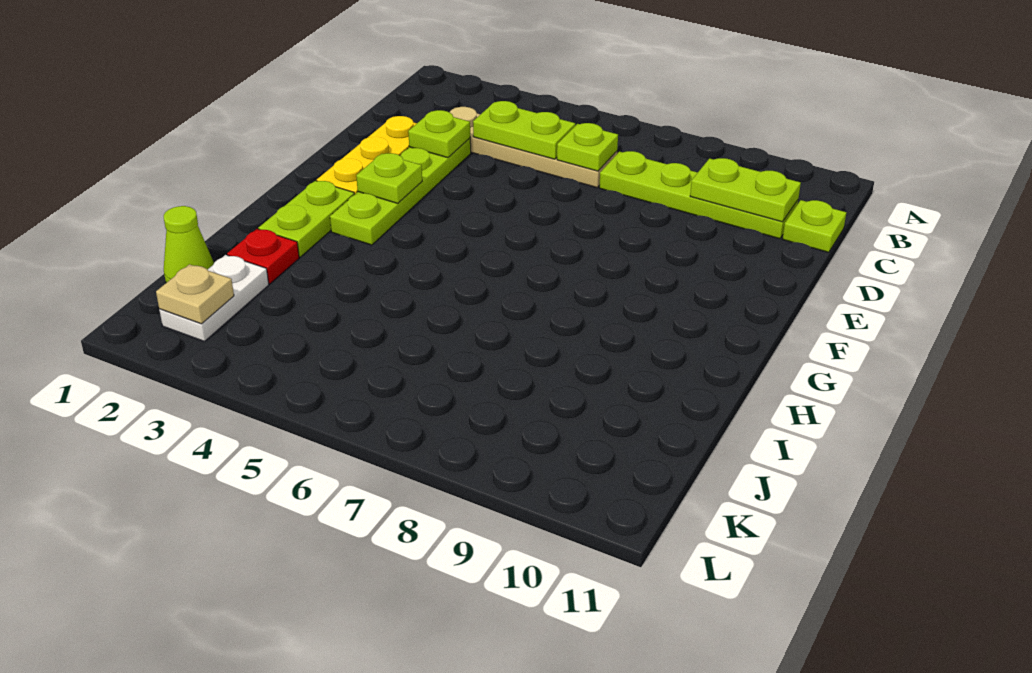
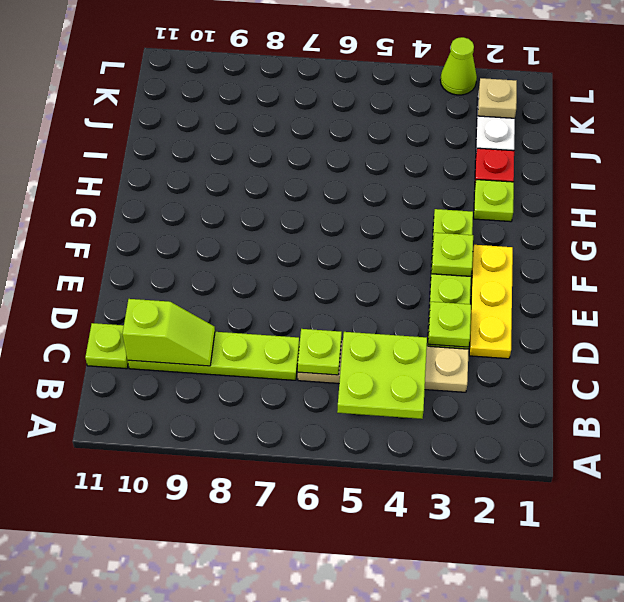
lime plate C4:C5 level 2 -> lime plate B4:C5 level 2
lime plate C9:C10 level 2 -> lime slope C9:C10 level 2 top 10
lime plate G2:H2 level 1 -> lime plate H2 level 1
lime cone J1 level 1 -> lime cone L3 level 1

